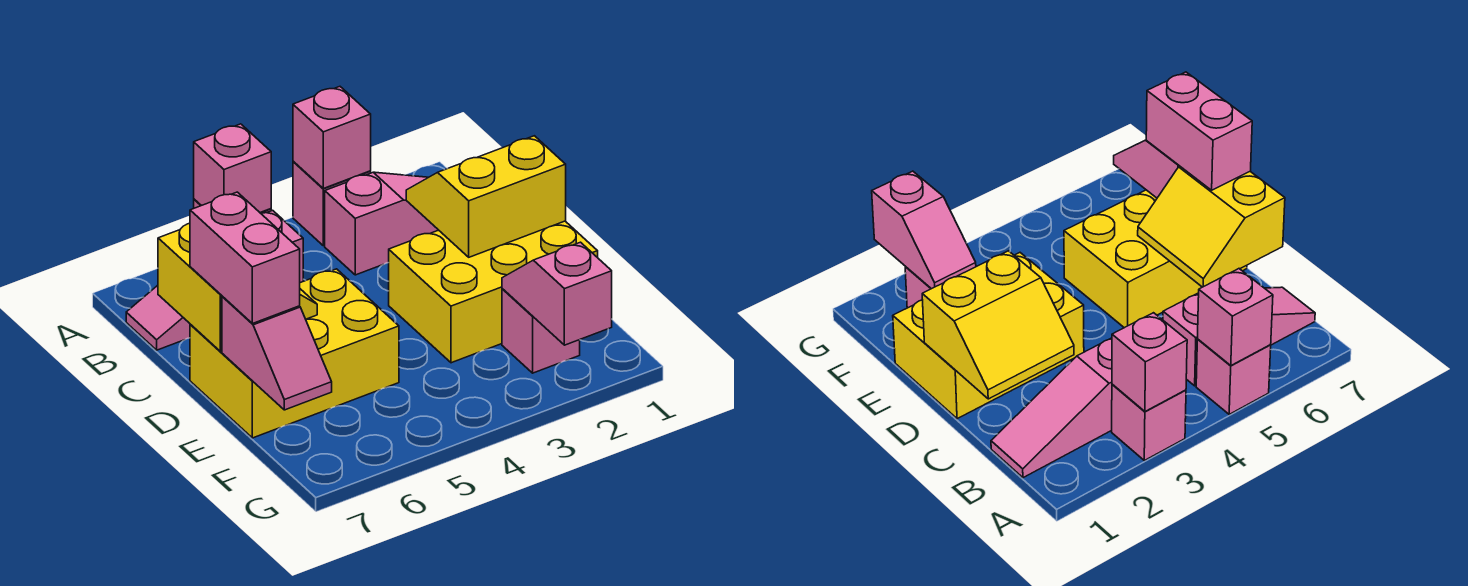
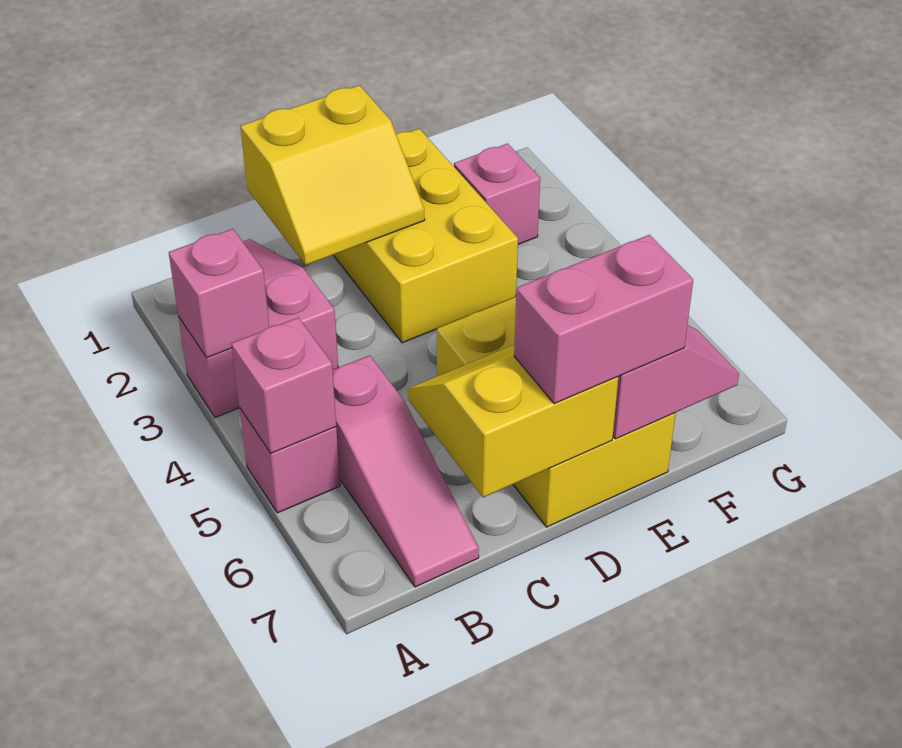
yellow slope C1:D2 level 2 top D -> yellow slope C1:D2 level 2 top 1
pink slope F2:G2 level 2 top G -> none

